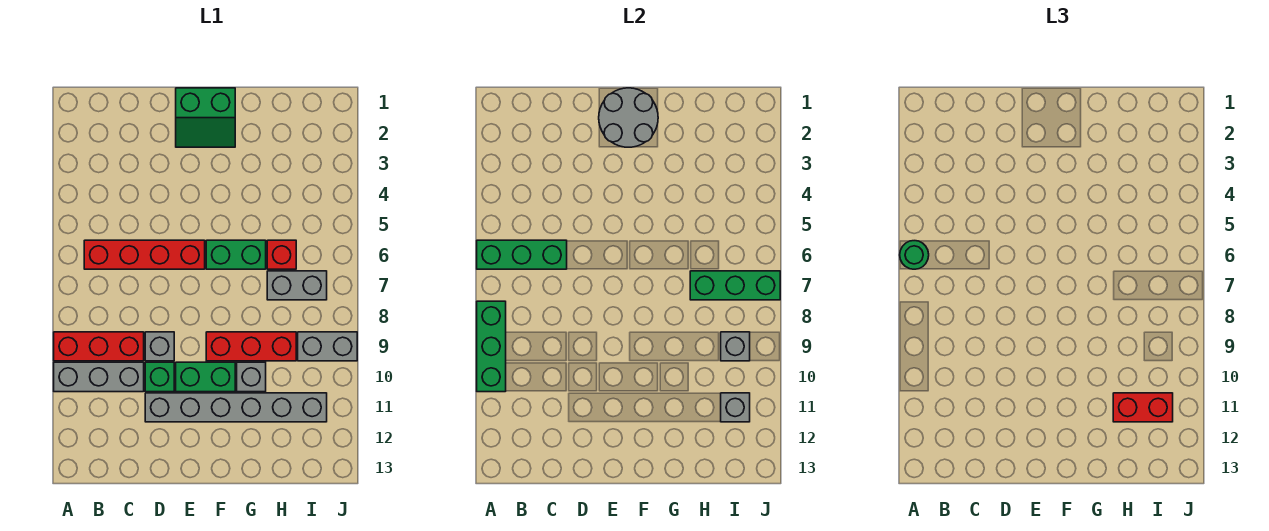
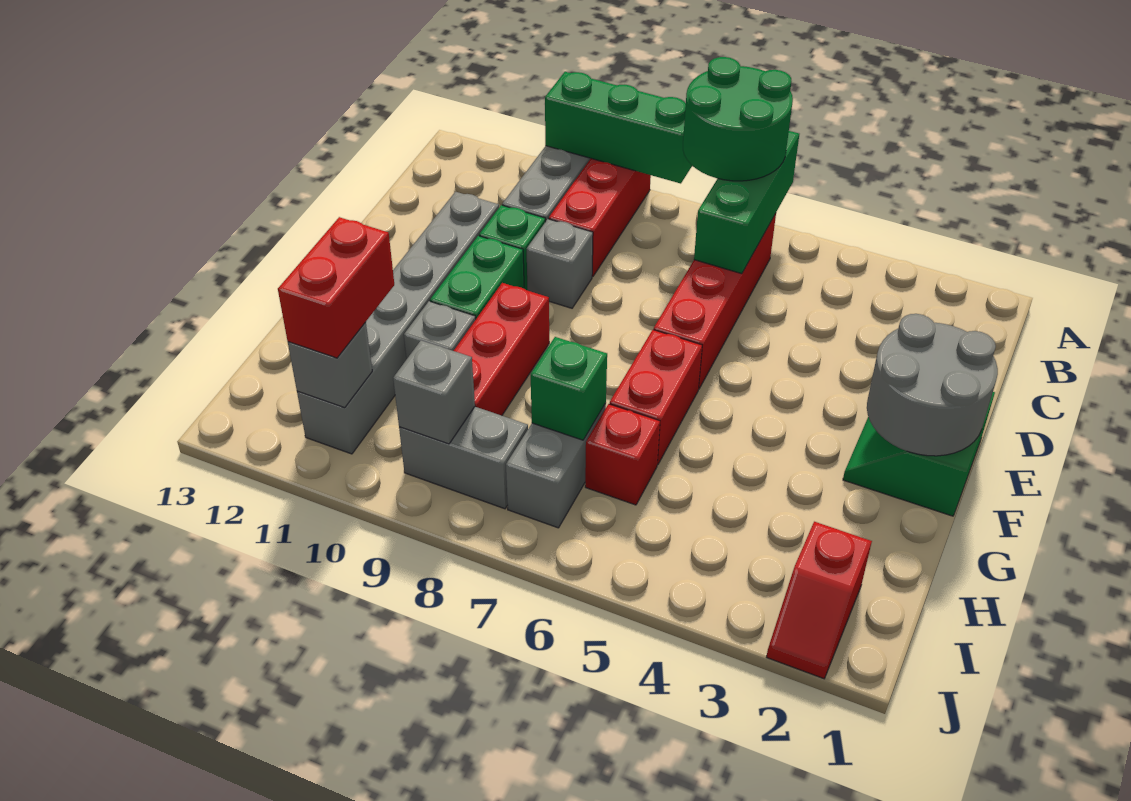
green round brick A6 level 3 -> green round brick A6:B7 level 3
green brick F6:G6 level 1 -> red brick F6:G6 level 1
green brick H7:J7 level 2 -> green brick H7 level 2
none -> red slope I2:J2 level 1 top I
grey brick I9:J9 level 1 -> grey brick I8:I9 level 1

